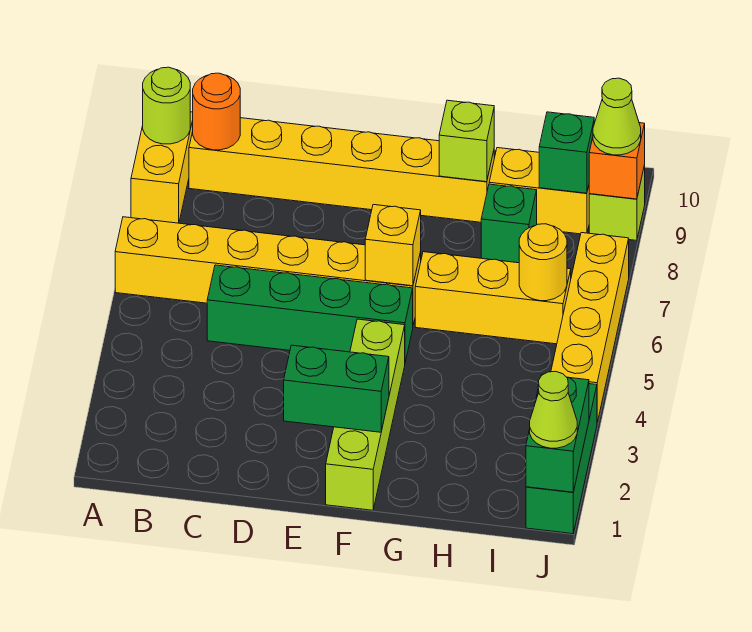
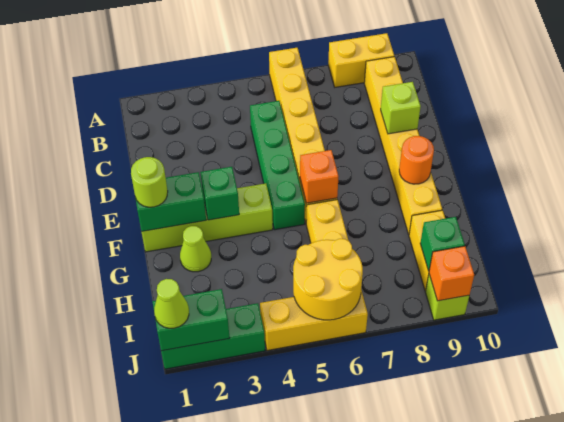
lime round brick A9 level 2 -> lime round brick F1 level 3
orange round brick B9 level 2 -> orange round brick F9 level 2
green brick E2:F2 level 2 -> green brick F1:F2 level 2
yellow brick F6 level 2 -> orange brick F6 level 2
lime brick G9 level 2 -> lime brick D9 level 2
green brick H8 level 1 -> green brick F3 level 2
yellow round brick I6 level 2 -> yellow round brick I5:J6 level 2
yellow brick J4:J7 level 1 -> yellow brick J4:J6 level 1
lime cone J9 level 3 -> lime cone G2 level 1

